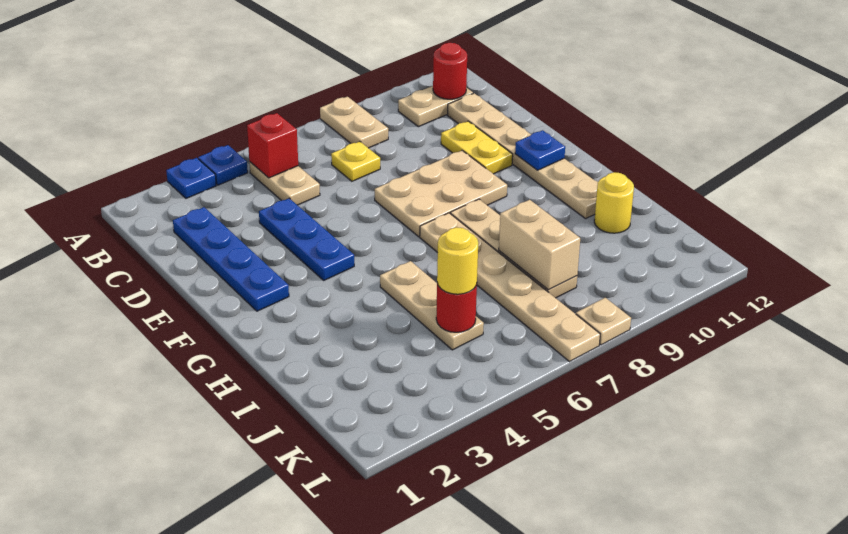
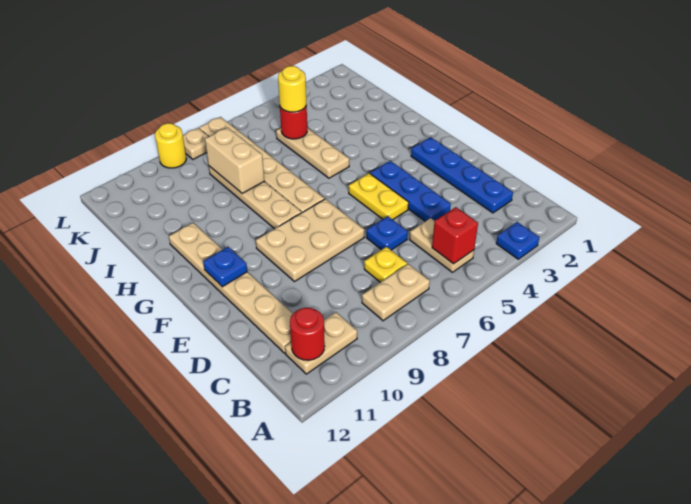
blue plate A4 level 1 -> blue plate D6 level 1
tan plate A8:B8 level 1 -> tan plate B7:B8 level 1
yellow plate D10:E10 level 1 -> yellow plate E5:F5 level 1
yellow round brick I11 level 1 -> yellow round brick L9 level 1

